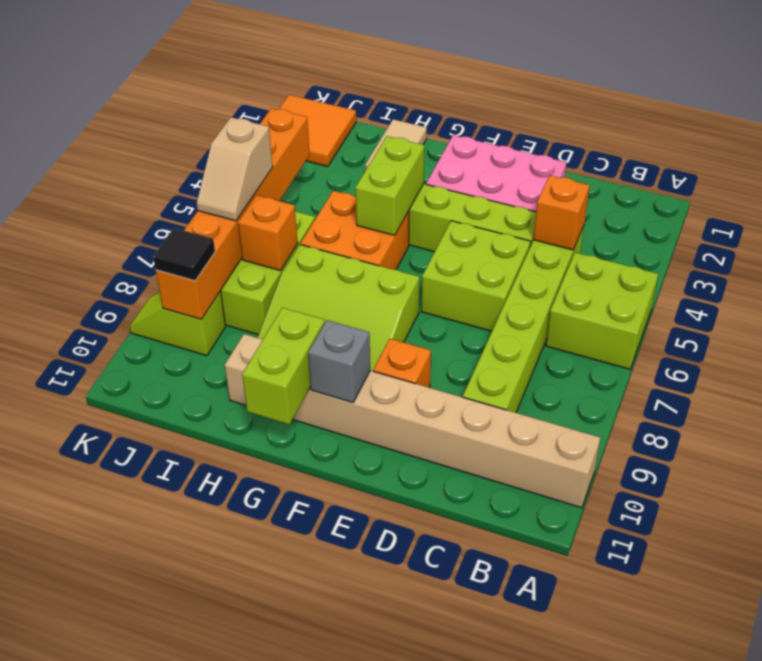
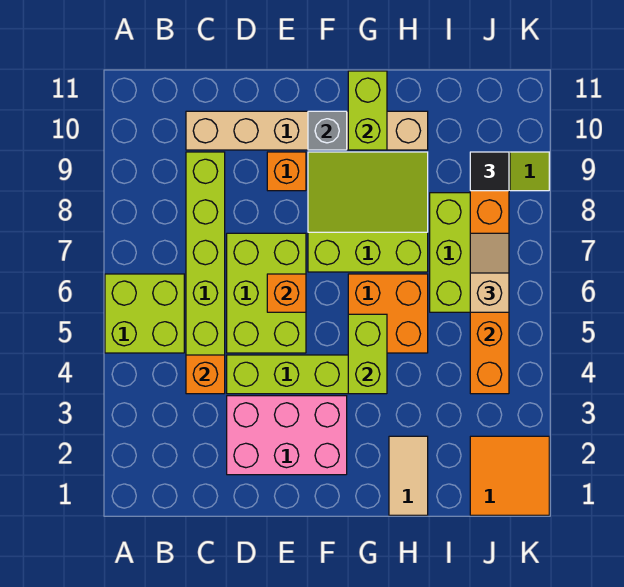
tan brick A10:H10 level 1 -> tan brick C10:H10 level 1
lime brick D5:E6 level 1 -> lime brick D5:E7 level 1
orange brick I7 level 2 -> orange brick E6 level 2

